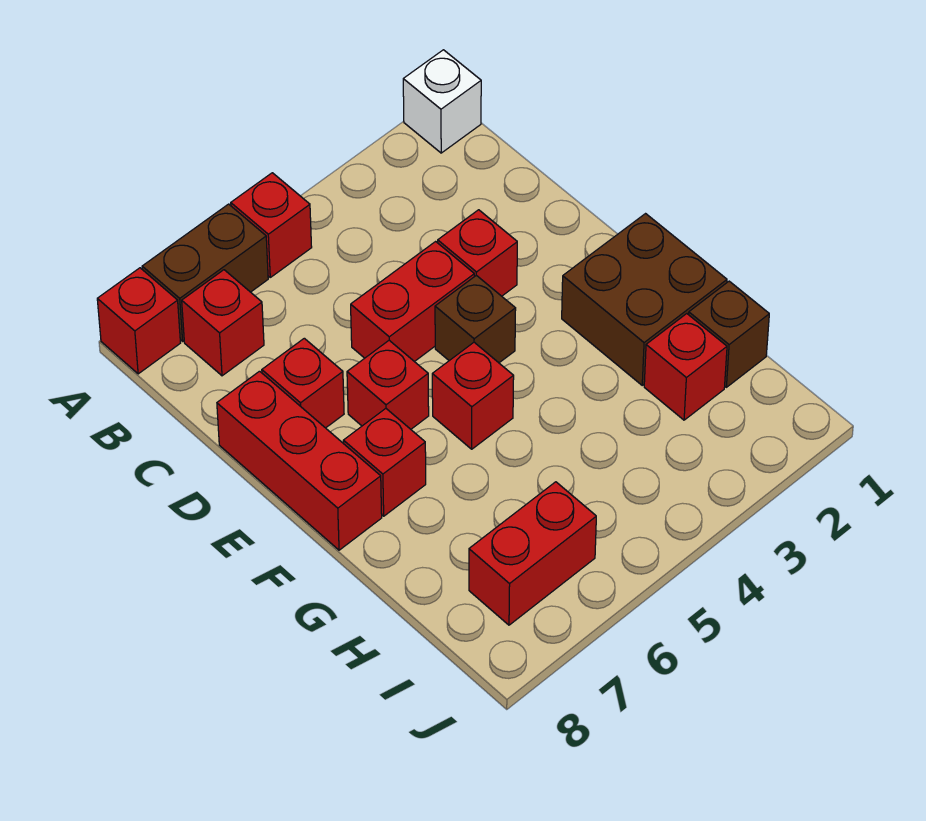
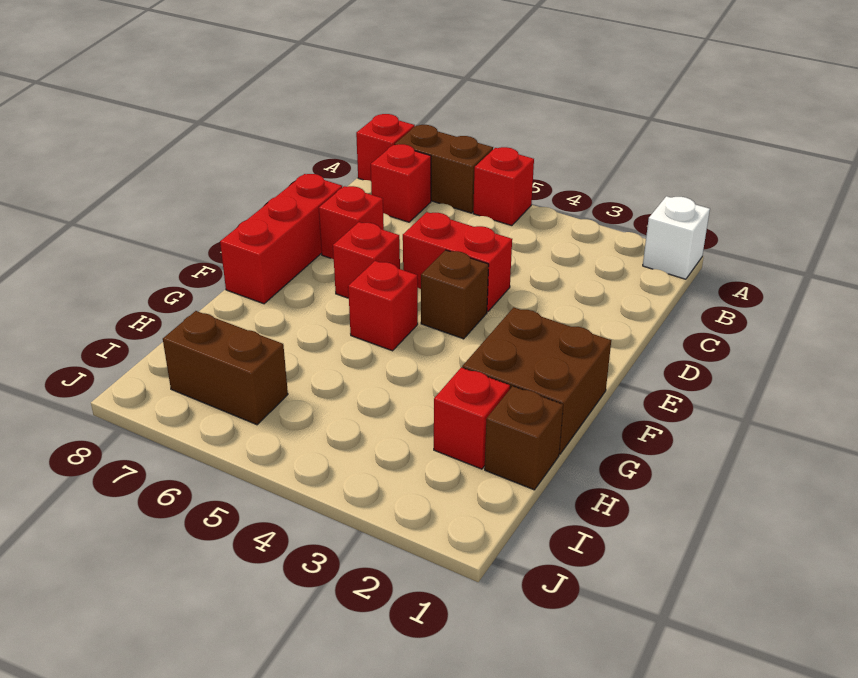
red brick D3 level 1 -> none
red brick F7 level 1 -> none
red brick I6:I7 level 1 -> brown brick I6:I7 level 1

